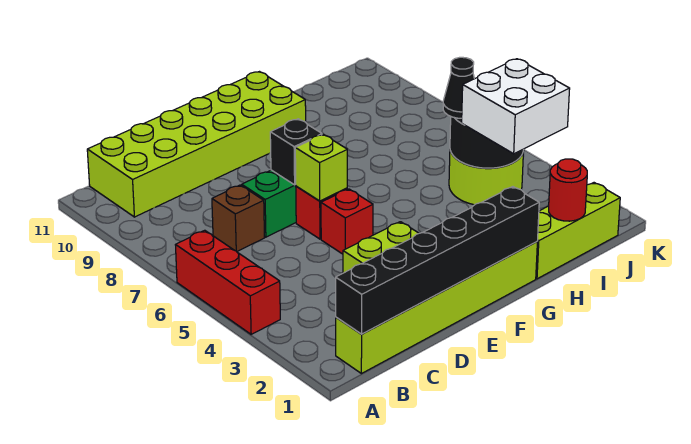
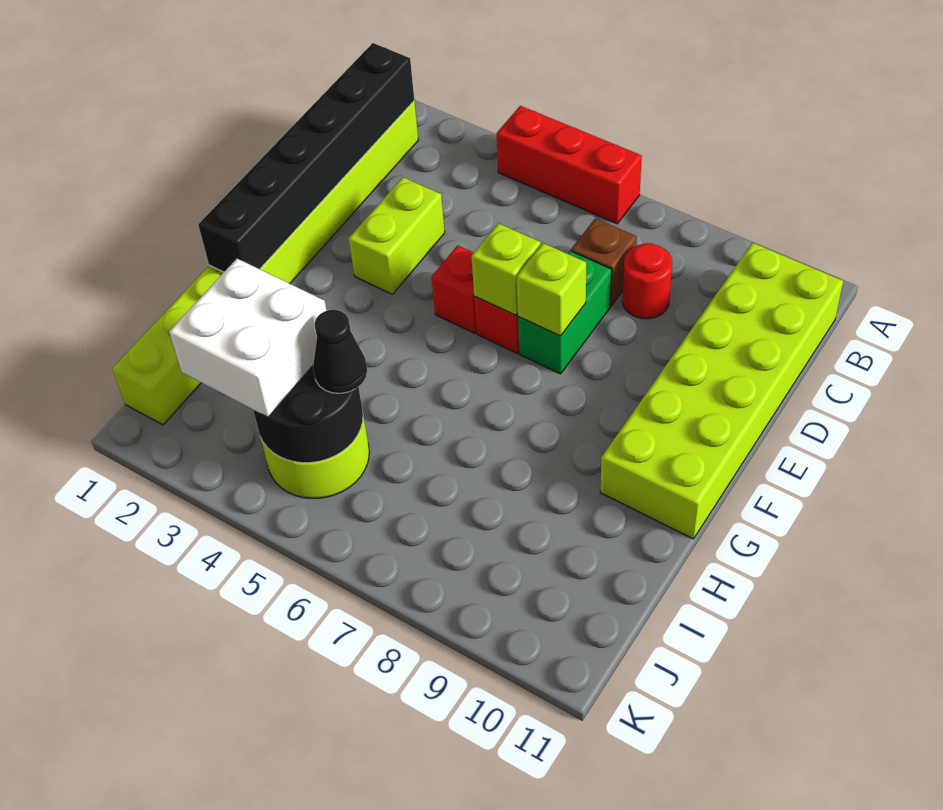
black brick E7 level 2 -> lime brick E7 level 2
red round brick I1 level 2 -> red round brick C8 level 1

